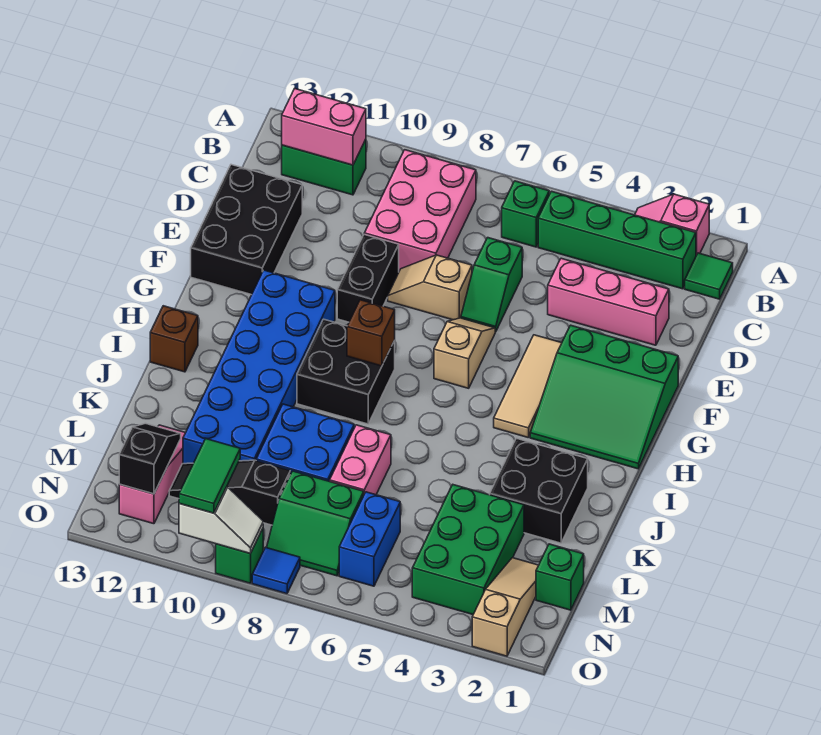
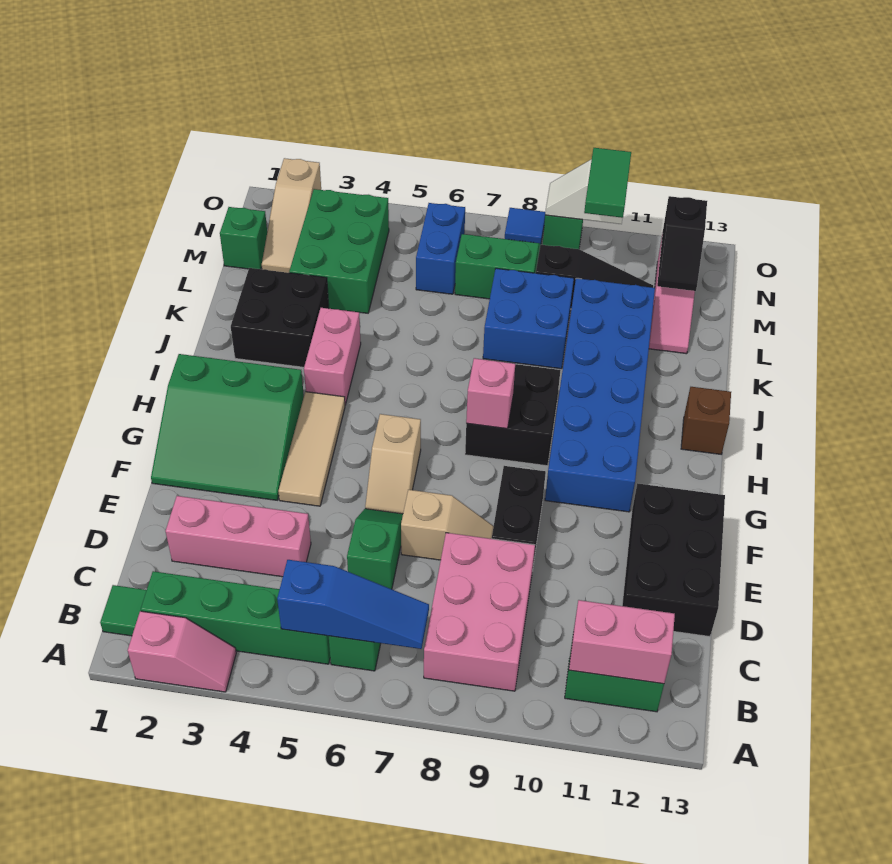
none -> blue slope B5:B7 level 2 top 5
green slope F1:H3 level 1 top F -> green slope F1:H3 level 1 top H
brown brick H8 level 2 -> pink brick H8 level 2
pink brick K7:L7 level 1 -> pink brick I4:J4 level 1

